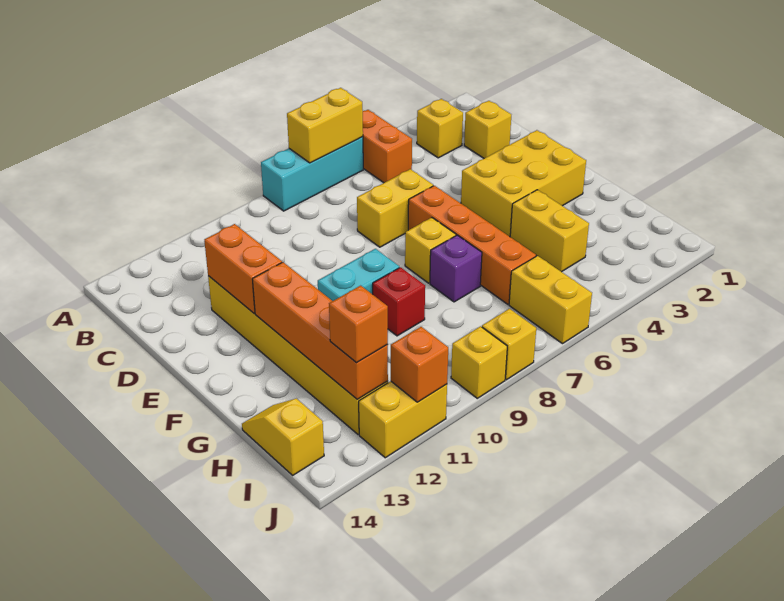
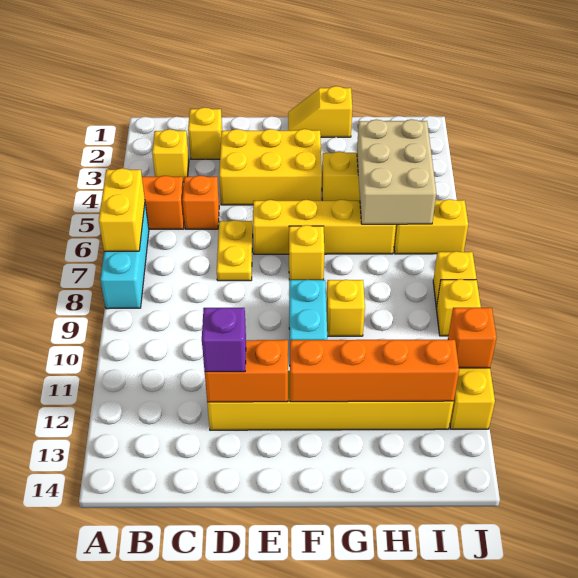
yellow brick D6:D7 level 1 -> yellow plate D6:D7 level 1
yellow brick E2:F4 level 1 -> yellow brick D3:F4 level 1
orange brick E6:H6 level 1 -> yellow brick E6:H6 level 1
purple brick G7 level 1 -> purple brick D12 level 3
red brick G9 level 1 -> yellow brick G9 level 1
none -> tan brick H4:I6 level 2
yellow slope H14:I14 level 1 top I -> yellow slope F1:G1 level 1 top G
orange brick I12 level 3 -> orange brick C5 level 1

